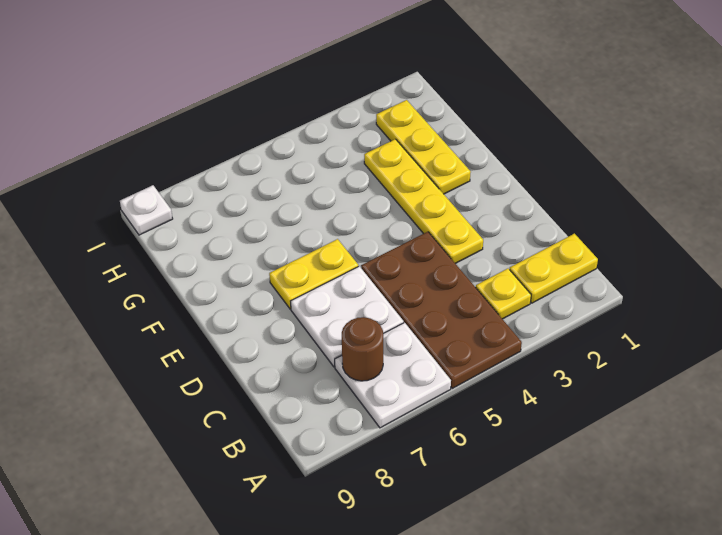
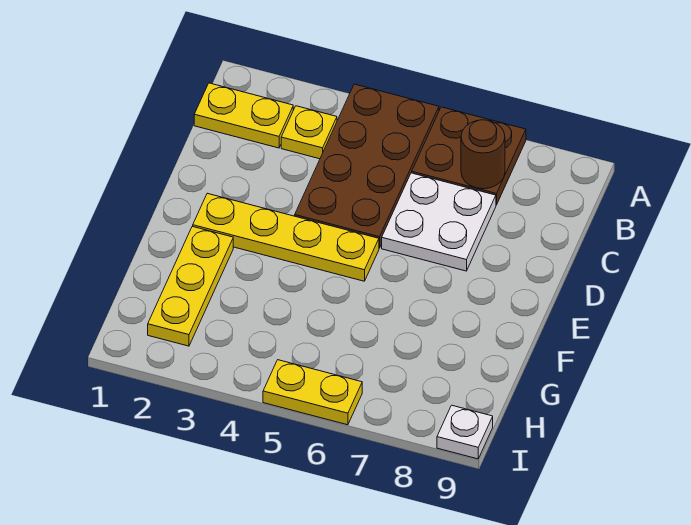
white plate A6:B7 level 1 -> brown plate A6:B7 level 1
yellow plate D3:G3 level 1 -> yellow plate E2:E5 level 1
yellow plate E6:E7 level 1 -> yellow plate I5:I6 level 1

